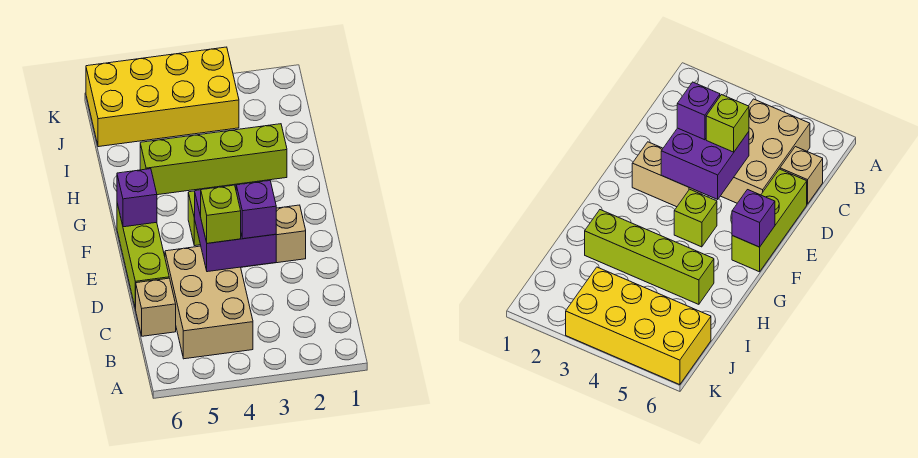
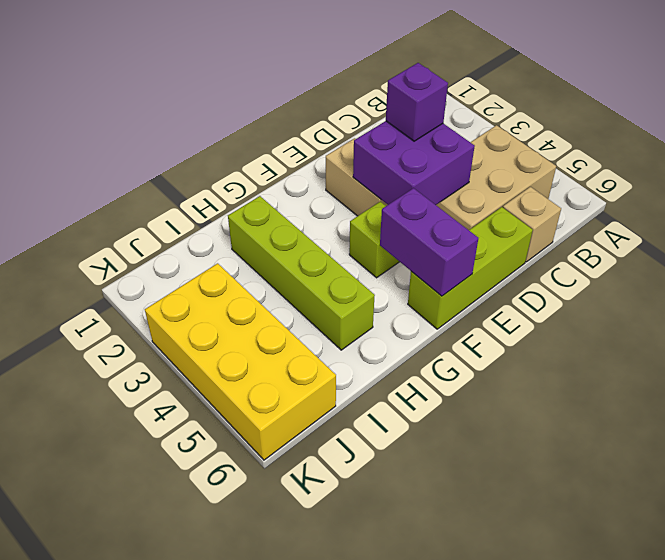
lime brick D4 level 3 -> none
purple brick F6 level 2 -> purple brick F5:F6 level 2

